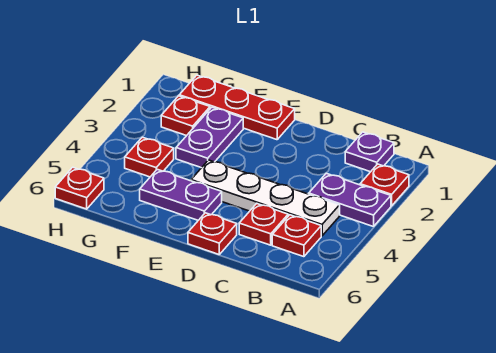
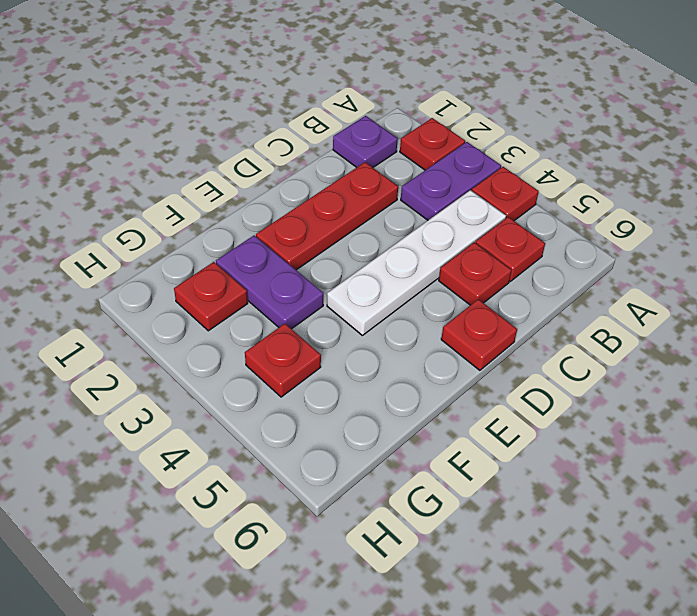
red plate E1:G1 level 1 -> red plate C2:E2 level 1
purple plate E5:F5 level 1 -> none
red plate H6 level 1 -> red plate A4 level 1

